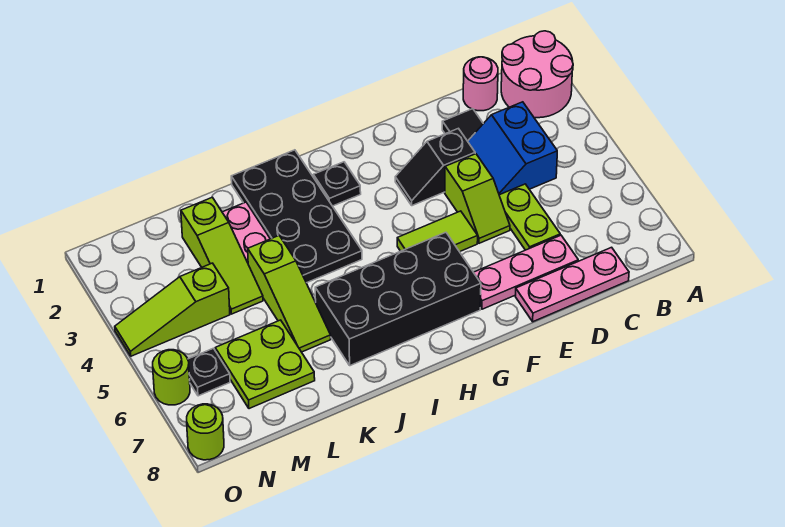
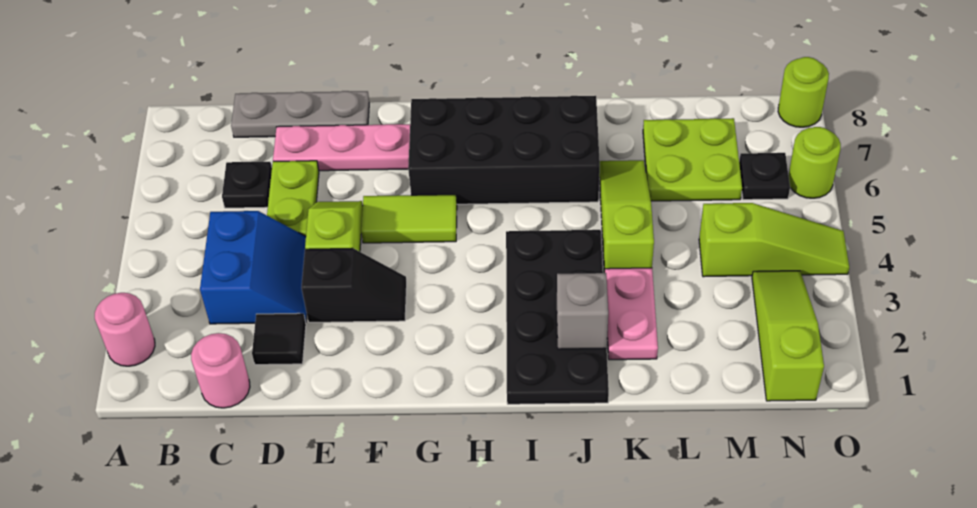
pink round brick A1:B2 level 1 -> pink round brick A2 level 1
pink plate C8:E8 level 1 -> grey plate C8:E8 level 1
black plate H2 level 1 -> black plate C6 level 1
none -> grey brick J2 level 2
lime slope L2:L4 level 1 top 2 -> lime slope N1:N3 level 1 top 1

